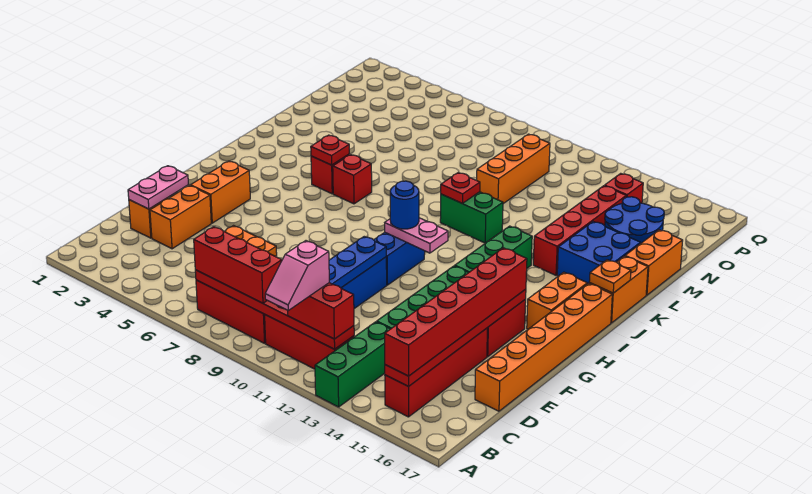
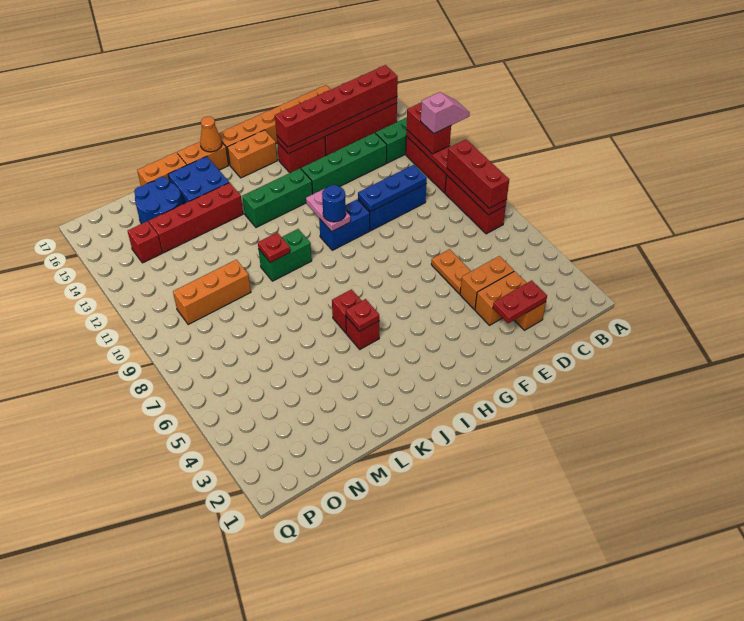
pink plate D2:E2 level 2 -> red plate D2:E2 level 2
orange brick F3:G3 level 1 -> orange brick D4:E4 level 1
orange plate J17 level 2 -> orange cone J17 level 2
green brick K10:K11 level 1 -> green brick J10:K10 level 1

